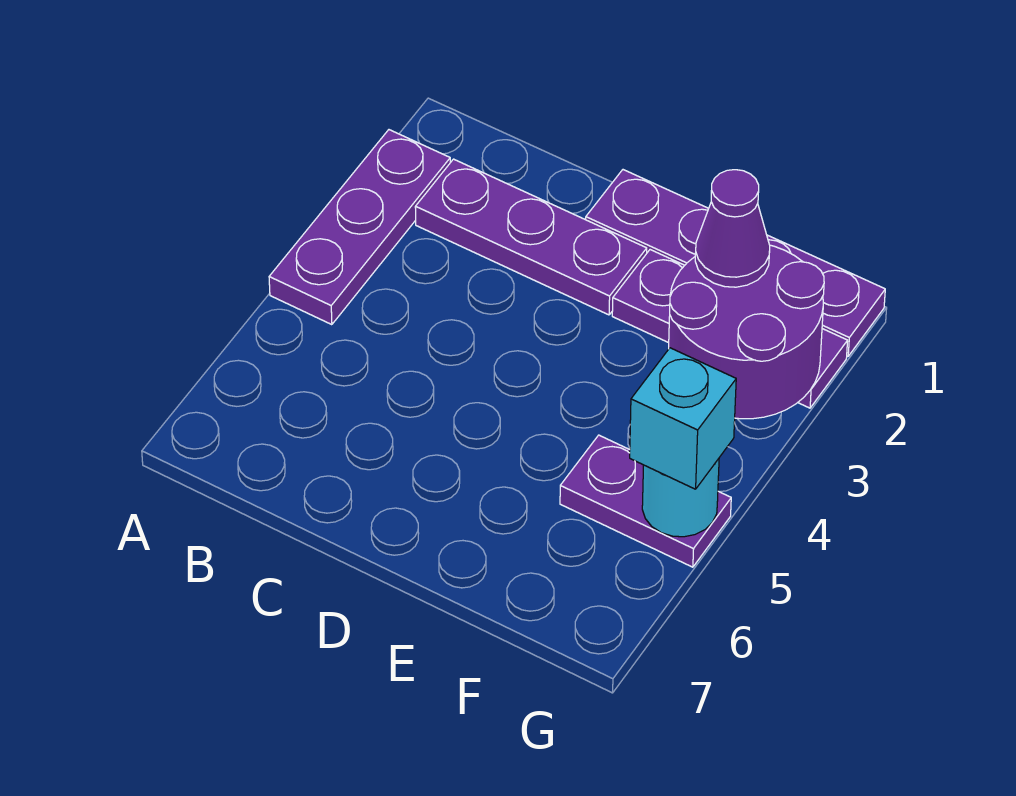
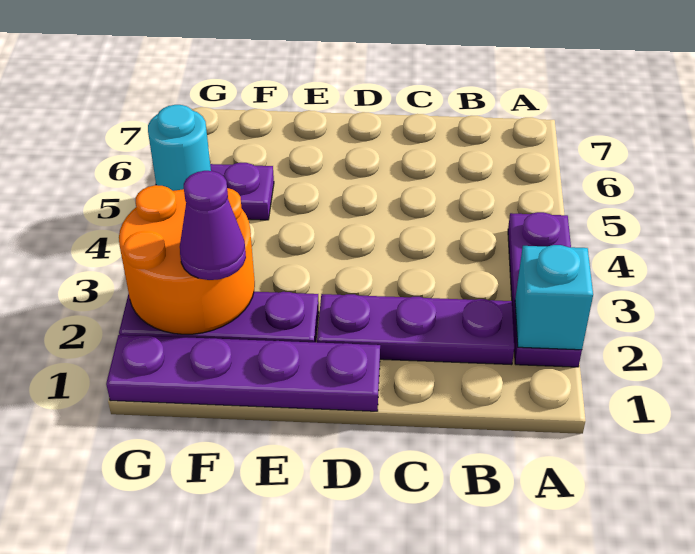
purple round brick F2:G3 level 2 -> orange round brick F2:G3 level 2
cyan brick G5 level 3 -> cyan brick A2 level 2

